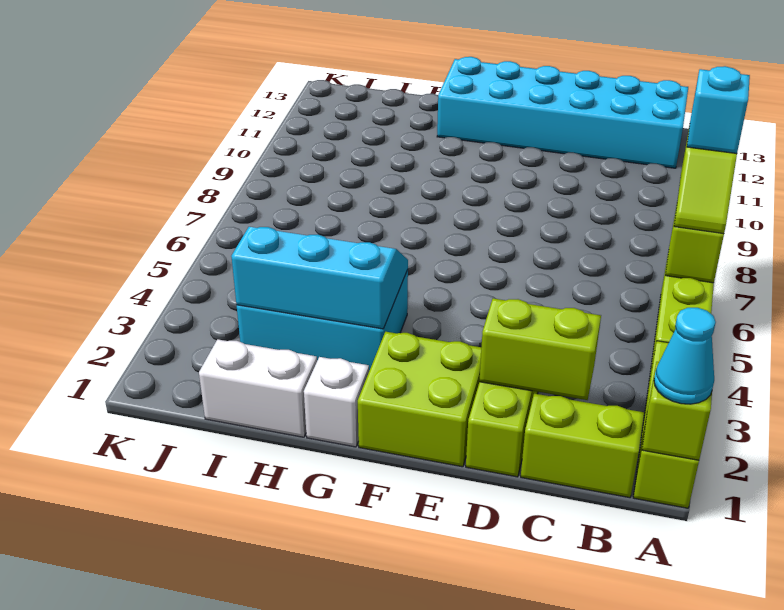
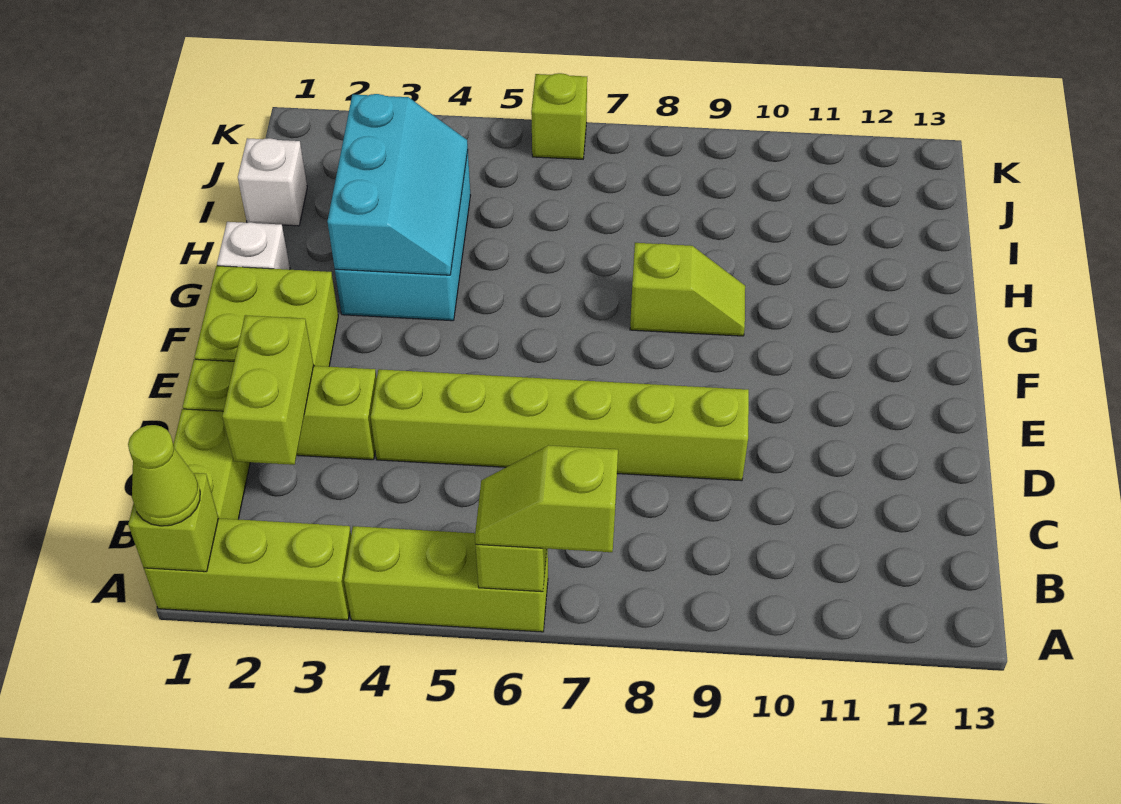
cyan cone A1 level 3 -> lime cone A1 level 3
cyan brick A7 level 4 -> none
cyan brick B12:G13 level 1 -> none
none -> lime brick D4:D9 level 1
none -> lime slope G8:G9 level 1 top 8
white brick H1:I1 level 1 -> white brick I1 level 1
none -> lime brick K6 level 1

